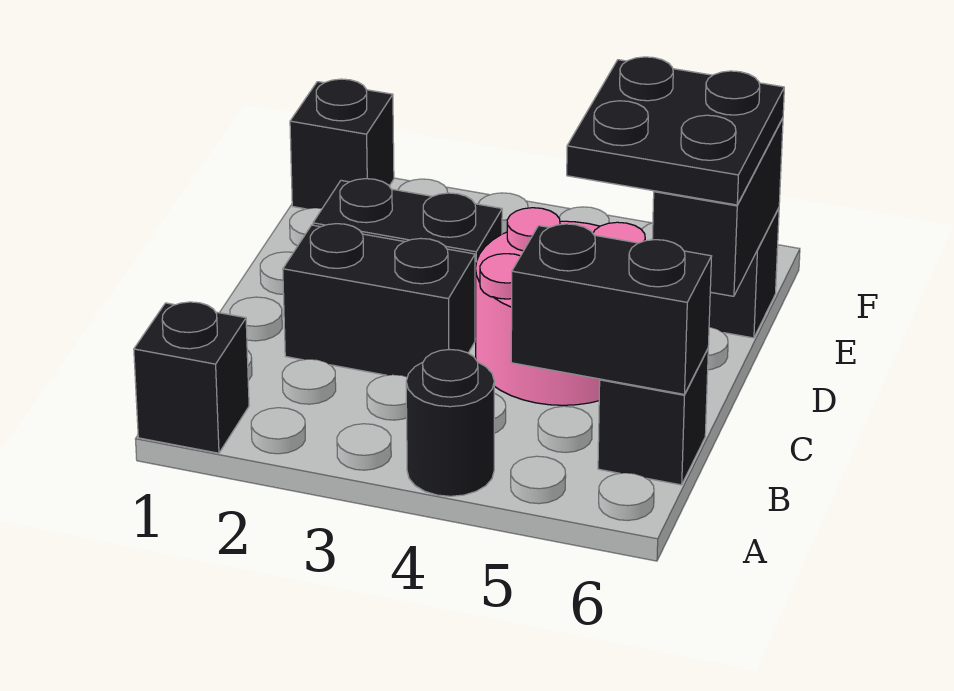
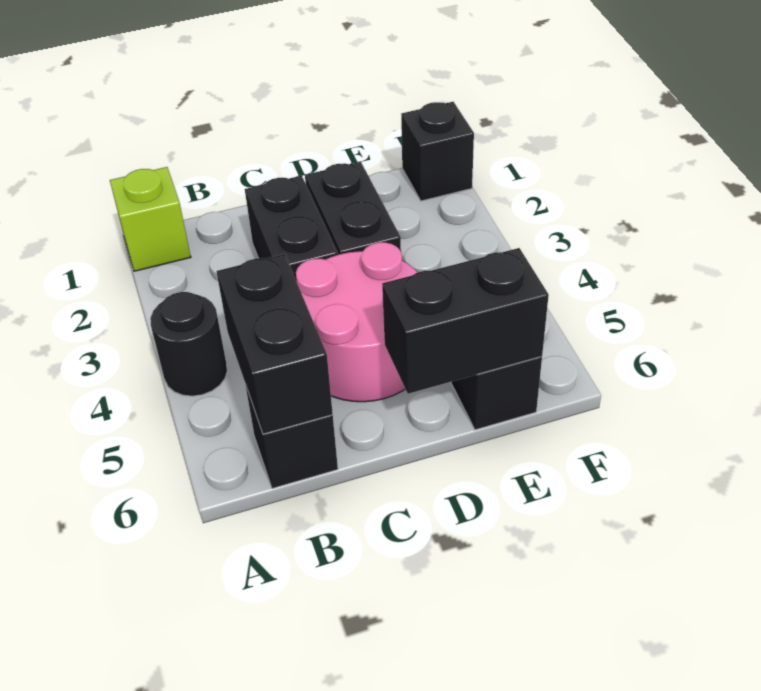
black brick A1 level 1 -> lime brick A1 level 1
black plate D5:E6 level 3 -> none

